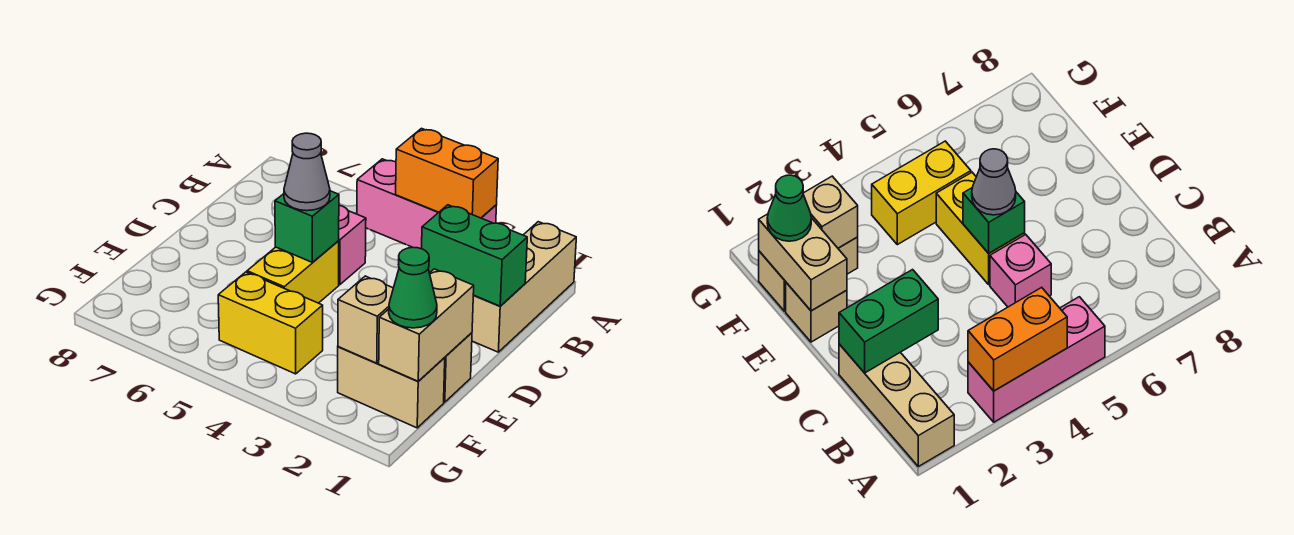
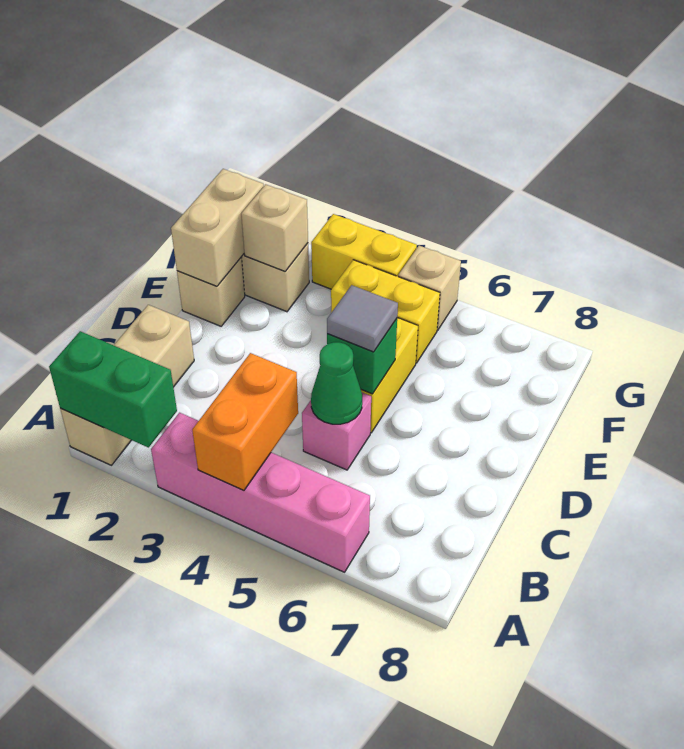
pink brick A3:A5 level 1 -> pink brick A3:A6 level 1
orange brick A3:A4 level 2 -> orange brick A4:B4 level 2
green brick C1:C2 level 2 -> green brick A1:A2 level 2
grey cone D5 level 3 -> grey tile D5 level 3
green cone F1 level 3 -> green cone C5 level 2
none -> yellow brick G3:G4 level 1
none -> tan brick G5 level 1

